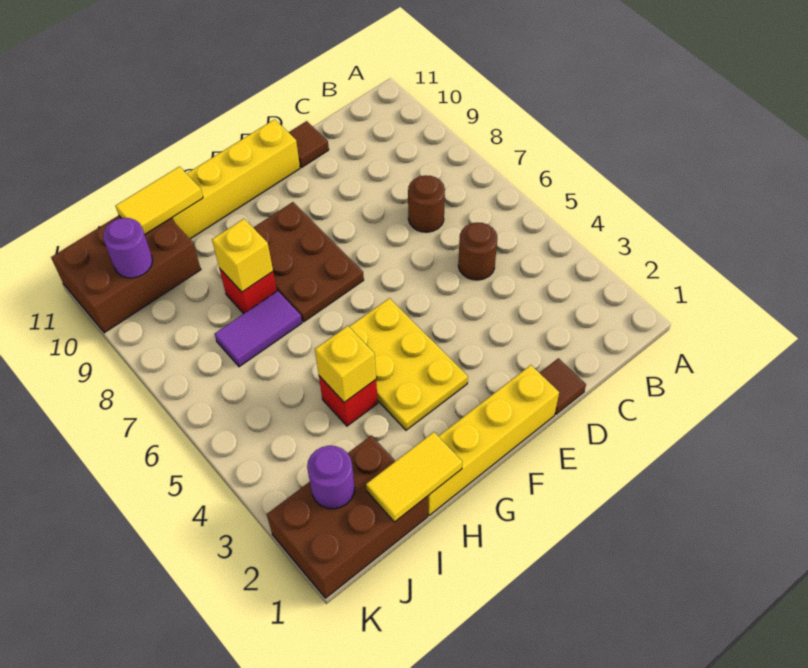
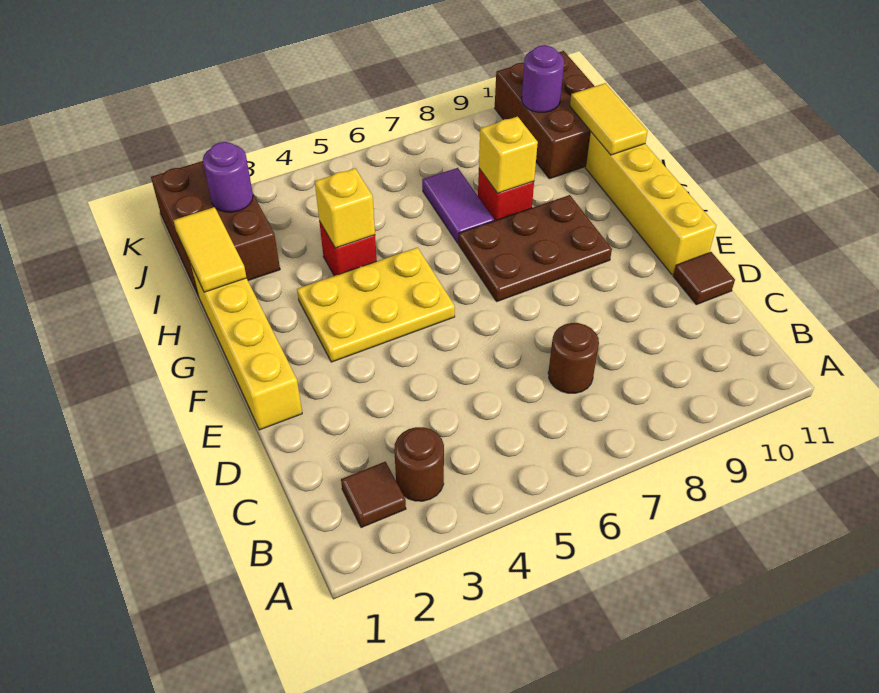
brown round brick C5 level 1 -> brown round brick B3 level 1
brown tile D1 level 1 -> brown tile B2 level 1

